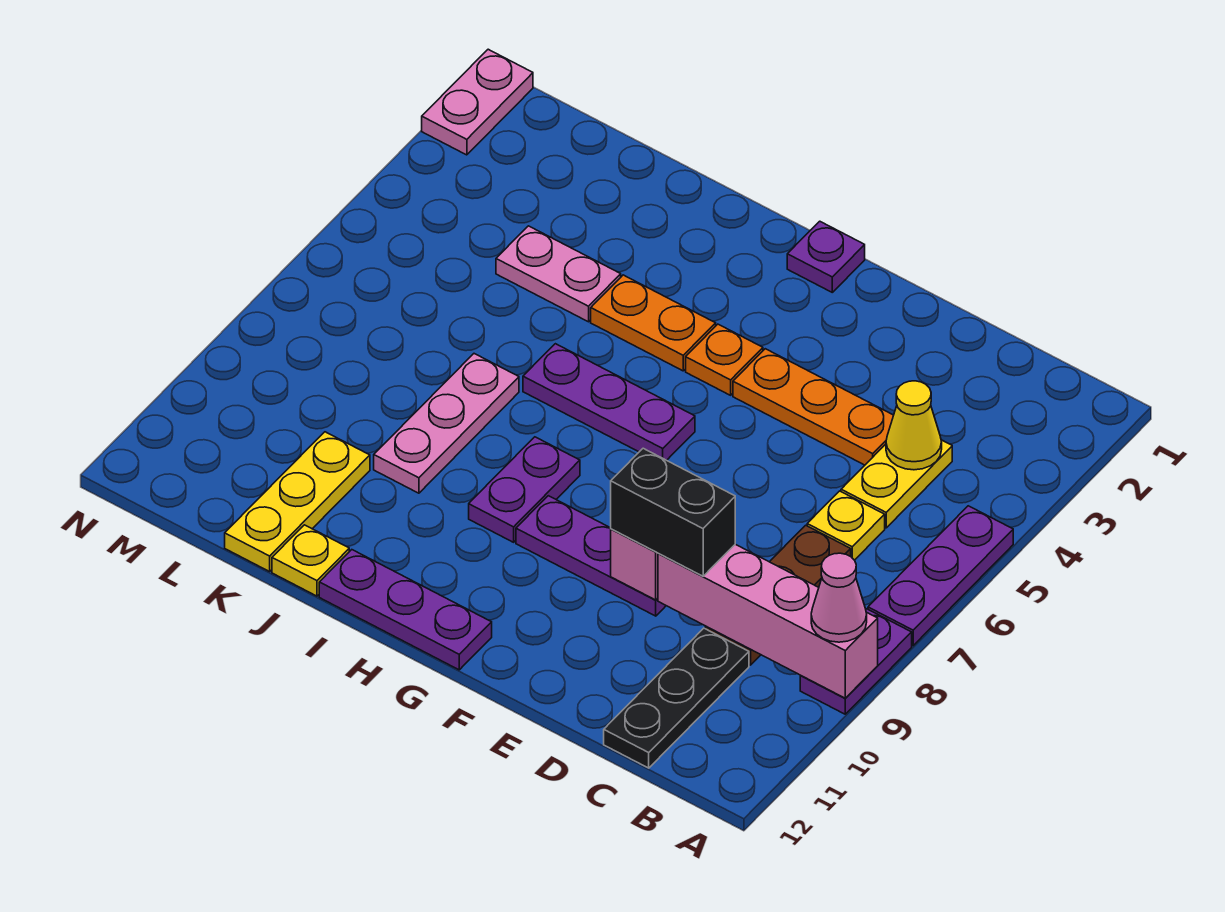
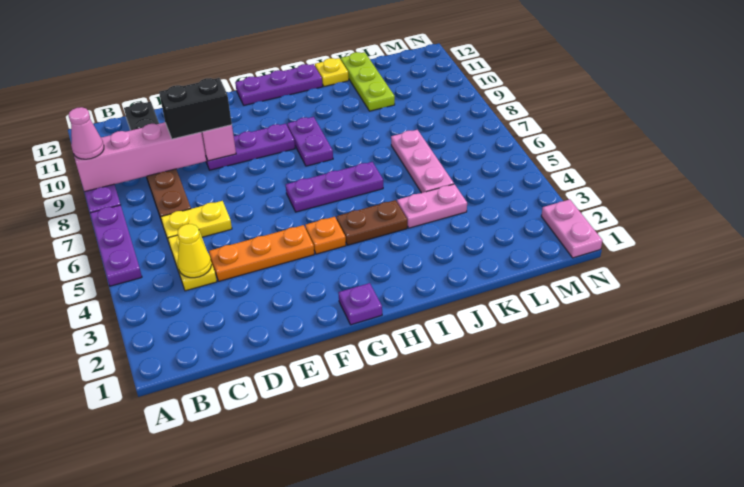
yellow plate C6 level 1 -> yellow plate C6:D6 level 1
orange plate H4:I4 level 1 -> brown plate H4:I4 level 1
pink plate J7:J9 level 1 -> pink plate K5:K7 level 1
yellow plate K10:K12 level 1 -> lime plate K10:K12 level 1

